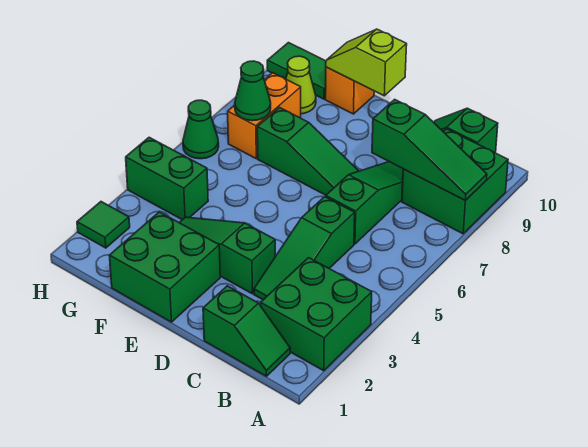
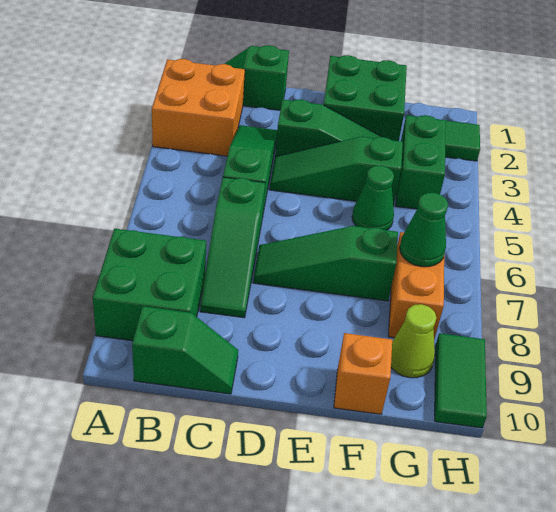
green brick A2:B3 level 1 -> orange brick A2:B3 level 1
green slope A8:C8 level 2 top C -> green slope D4:F4 level 1 top F
lime slope E10:F10 level 2 top E -> none
green brick G4:H4 level 1 -> green brick G3:G4 level 1
green tile G10:H10 level 1 -> green tile H9:H10 level 1
green cone H6 level 1 -> green cone F5 level 1

